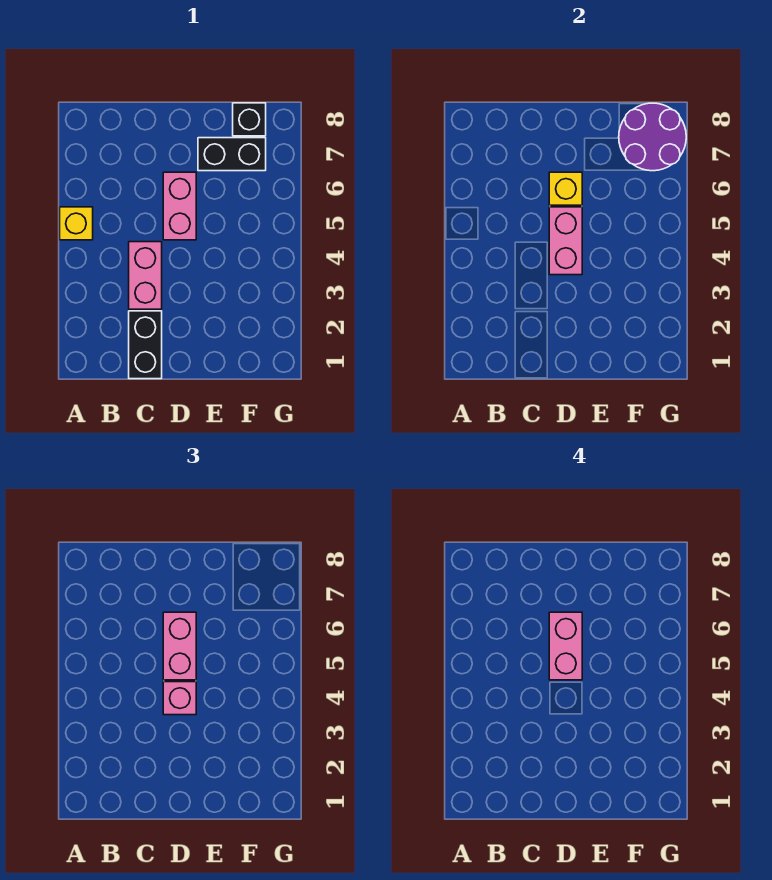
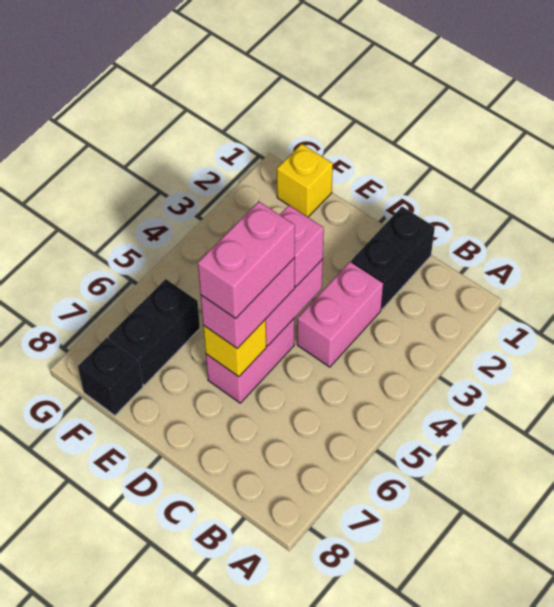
yellow brick A5 level 1 -> yellow brick F1 level 1
black brick E7:F7 level 1 -> black brick F6:F7 level 1
purple round brick F7:G8 level 2 -> none

